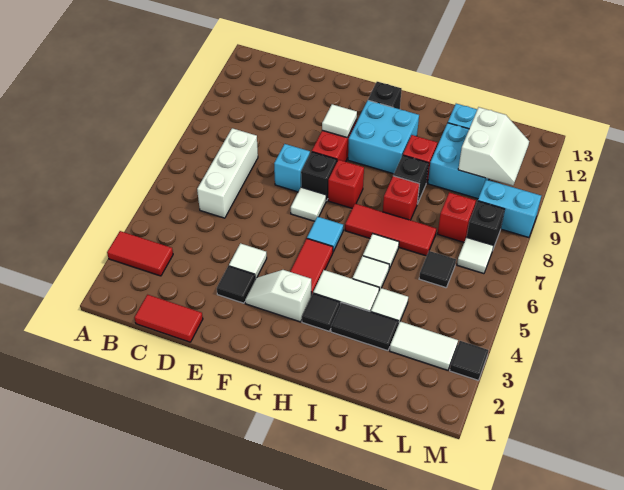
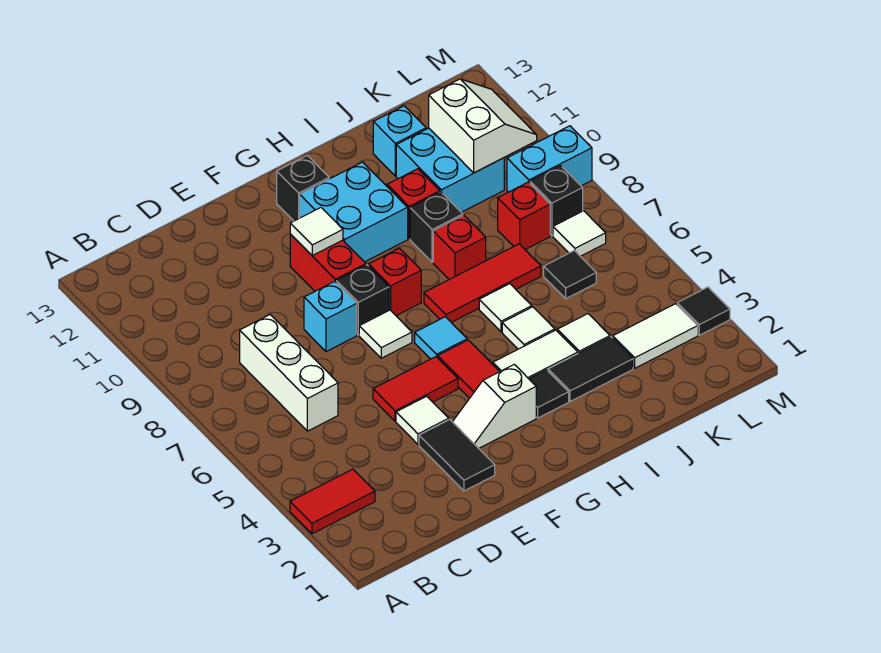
red tile C1:D1 level 1 -> red tile E5:F5 level 1
black tile E3 level 1 -> black tile E2:E3 level 1

